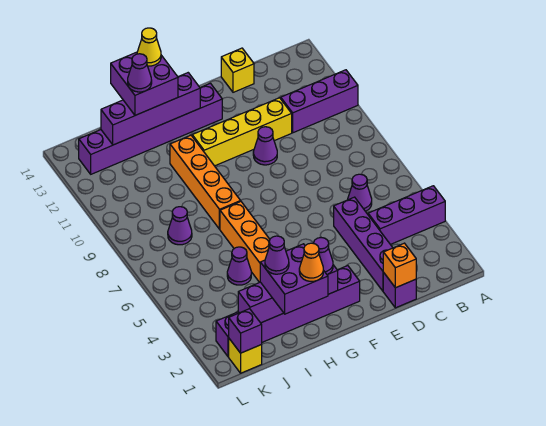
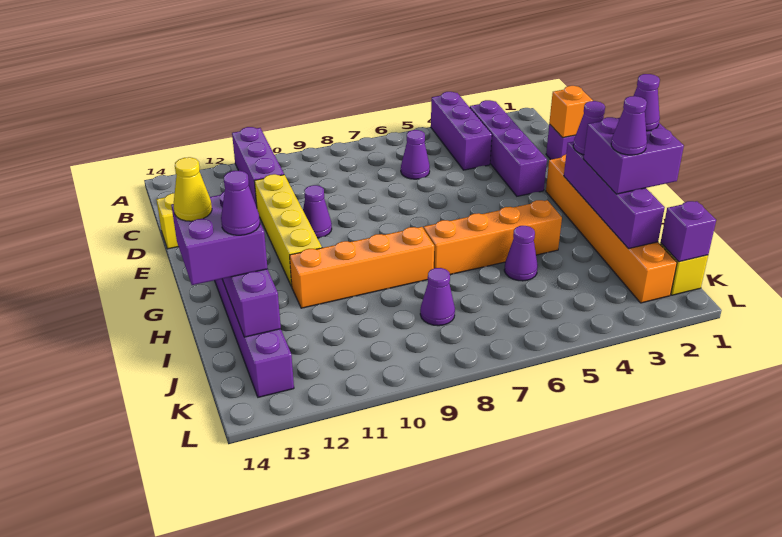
purple brick D2:D5 level 1 -> purple brick B3:E3 level 1
purple brick F2:K2 level 1 -> orange brick F2:K2 level 1
orange cone H1 level 4 -> purple cone H1 level 4

